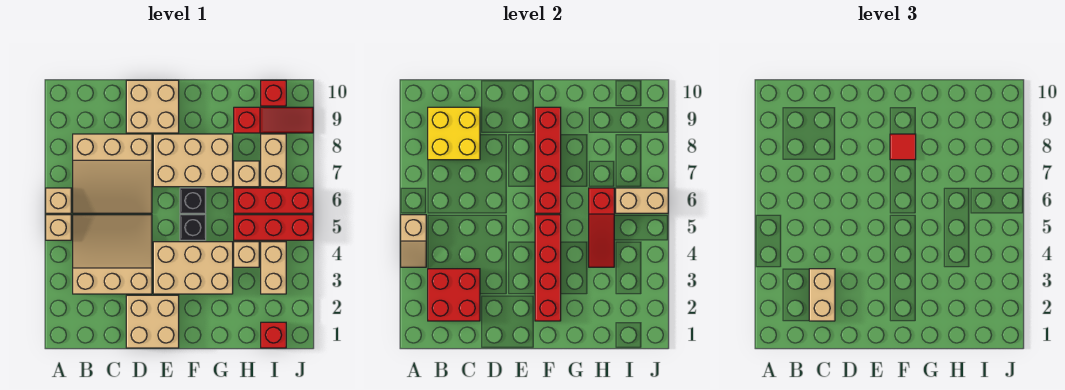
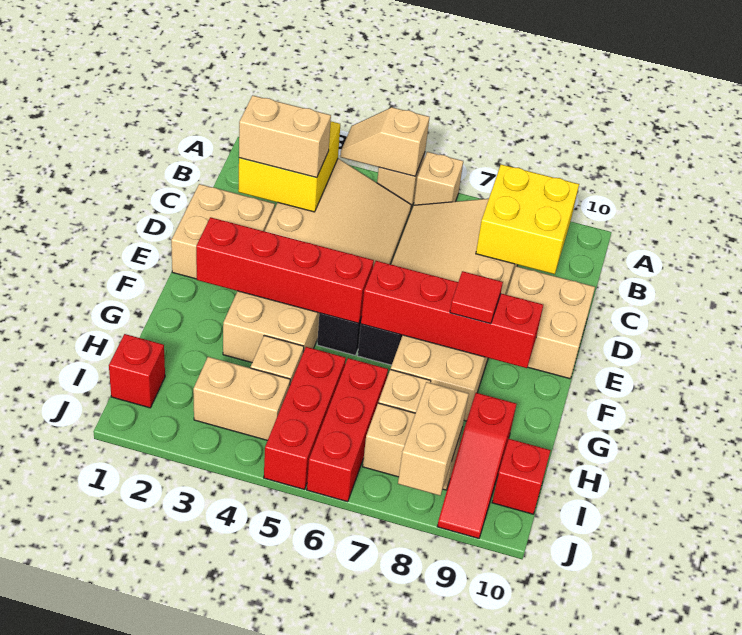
red brick B2:C3 level 2 -> yellow brick B2:C3 level 2
red slope H4:H6 level 2 top 6 -> none
tan brick I6:J6 level 2 -> tan brick I8:J8 level 2

